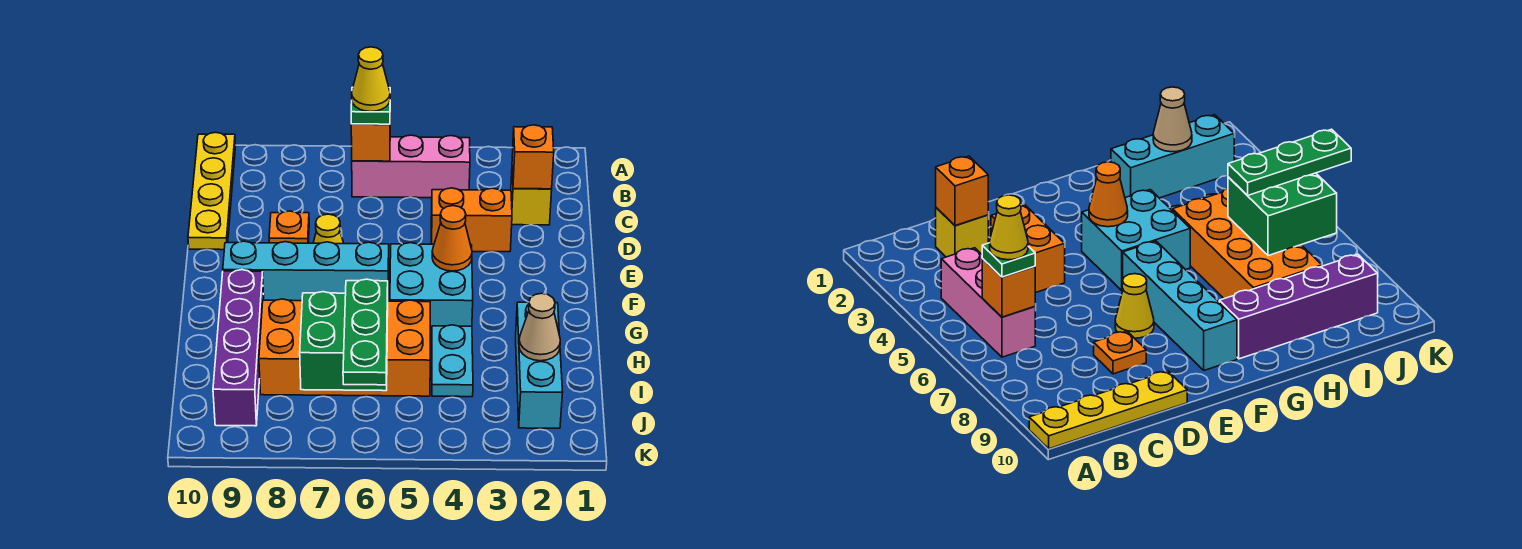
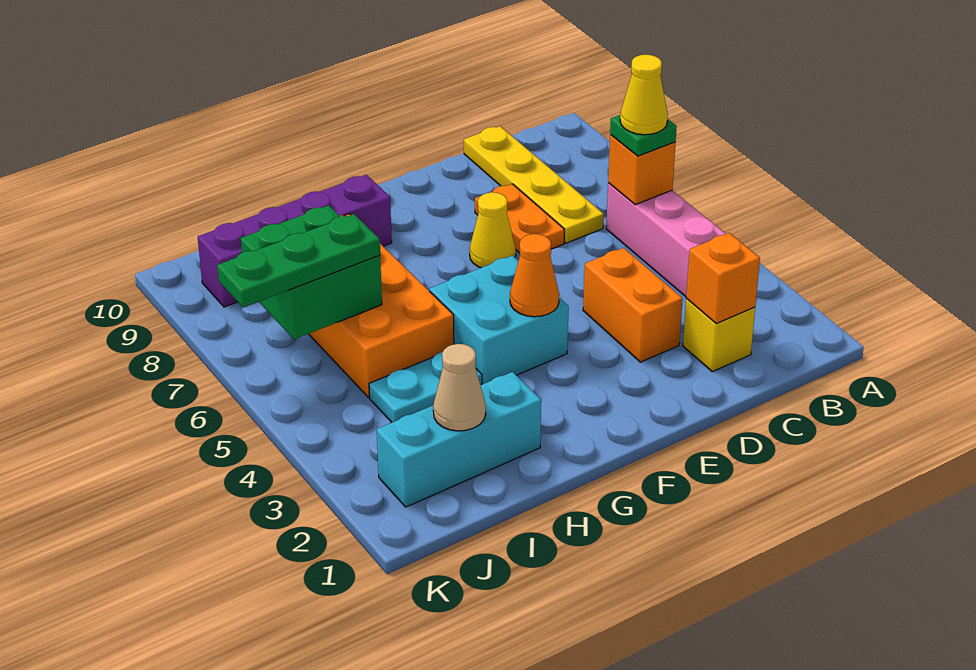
yellow plate A10:D10 level 1 -> yellow plate C7:C10 level 1
orange plate D8 level 1 -> orange plate D7:D8 level 1
cyan brick F6:F9 level 1 -> none

